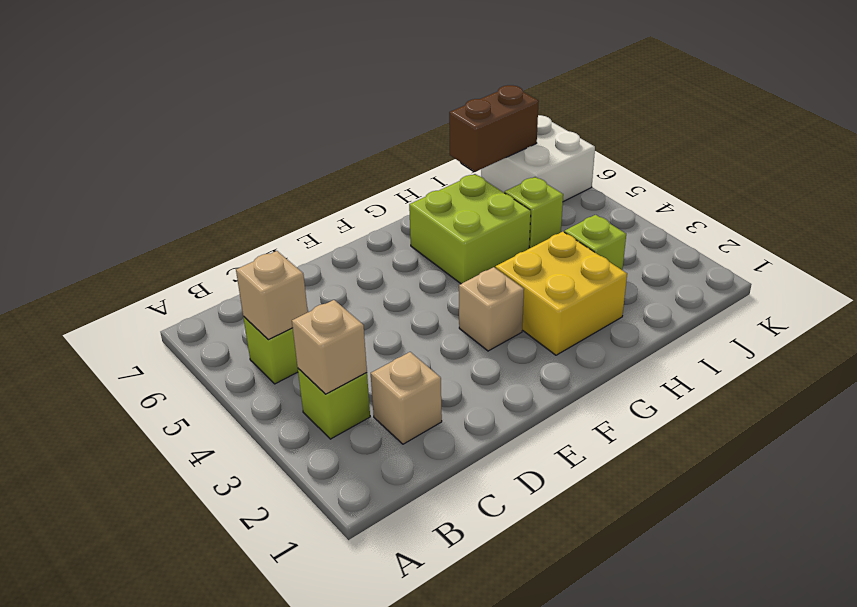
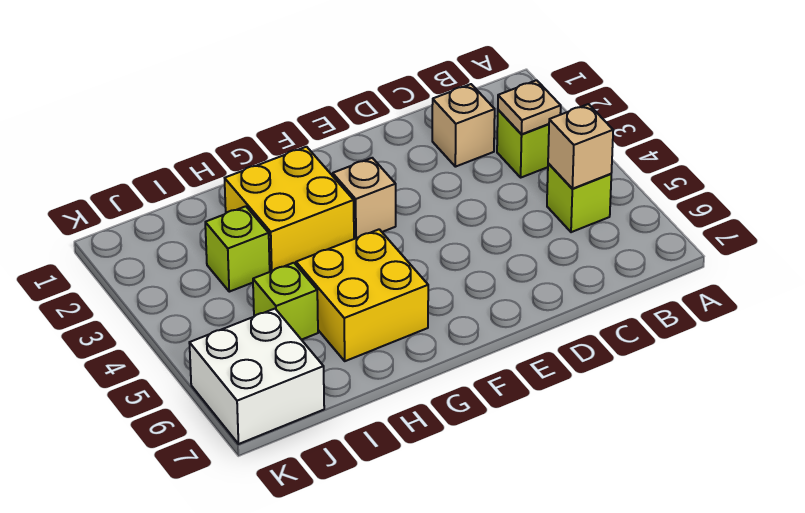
tan brick B3 level 2 -> tan plate B3 level 2
lime brick G5:H6 level 1 -> yellow brick G5:H6 level 1
brown brick I7:J7 level 2 -> none

